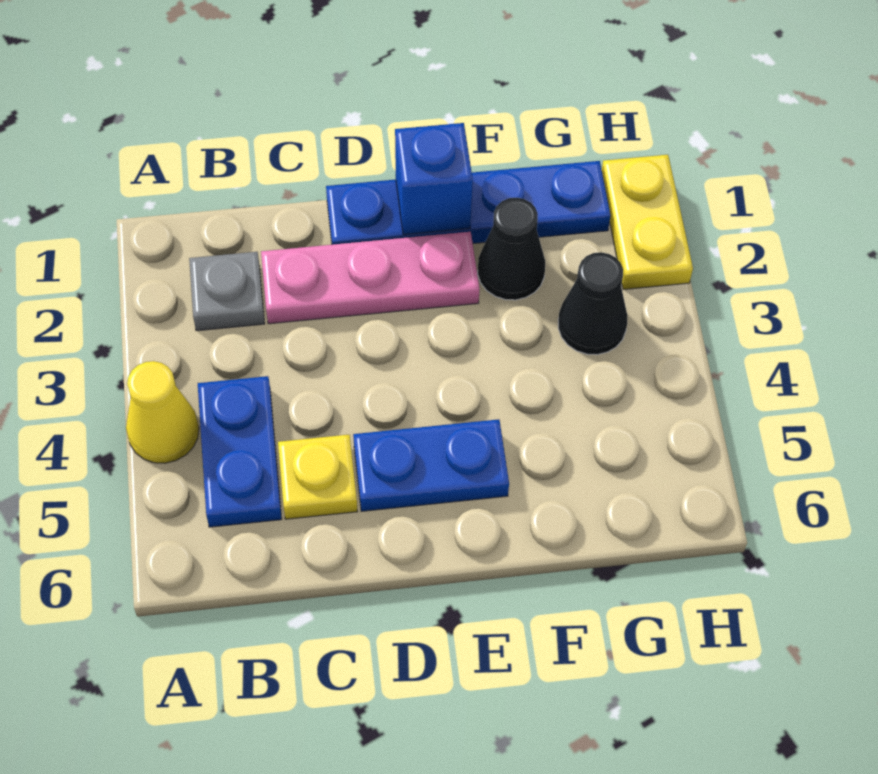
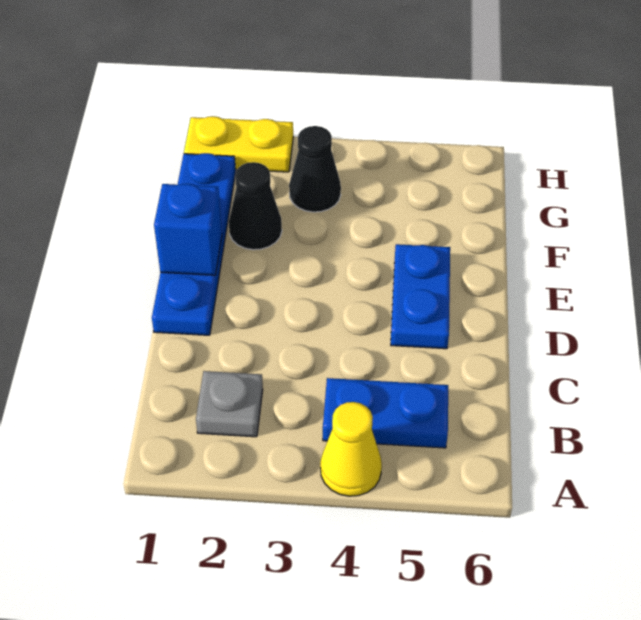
pink plate C2:E2 level 1 -> none
yellow plate C5 level 1 -> none

